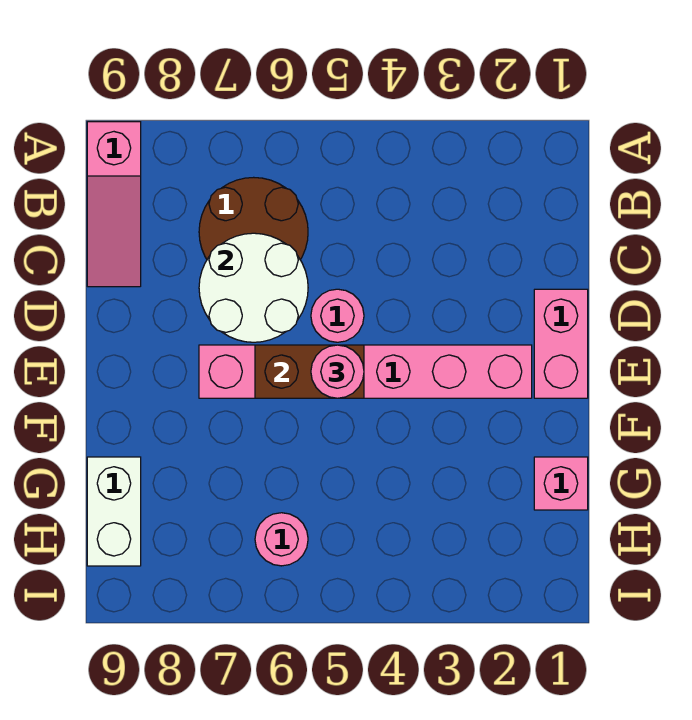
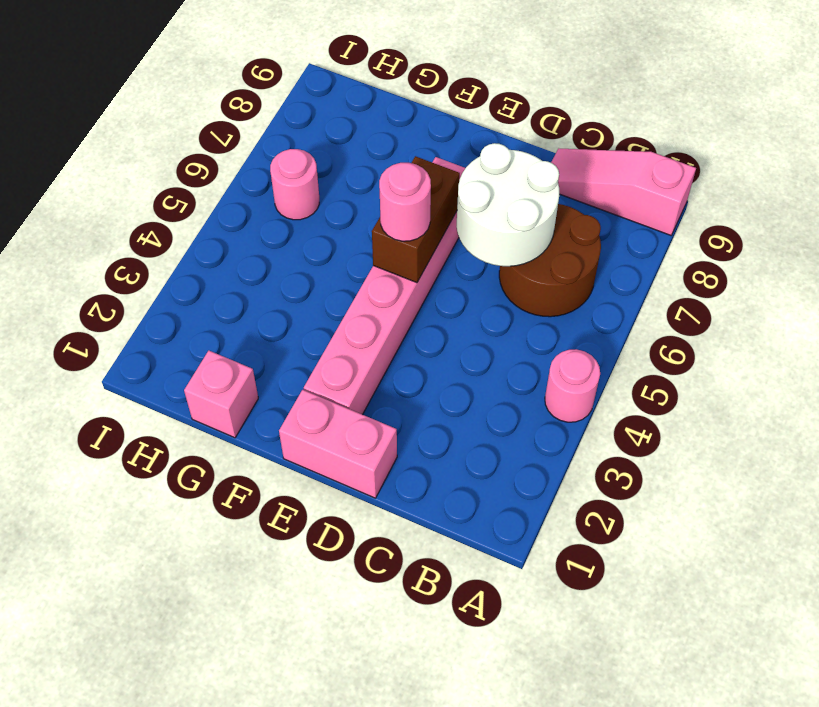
pink round brick D5 level 1 -> pink round brick A4 level 1
white brick G9:H9 level 1 -> none

